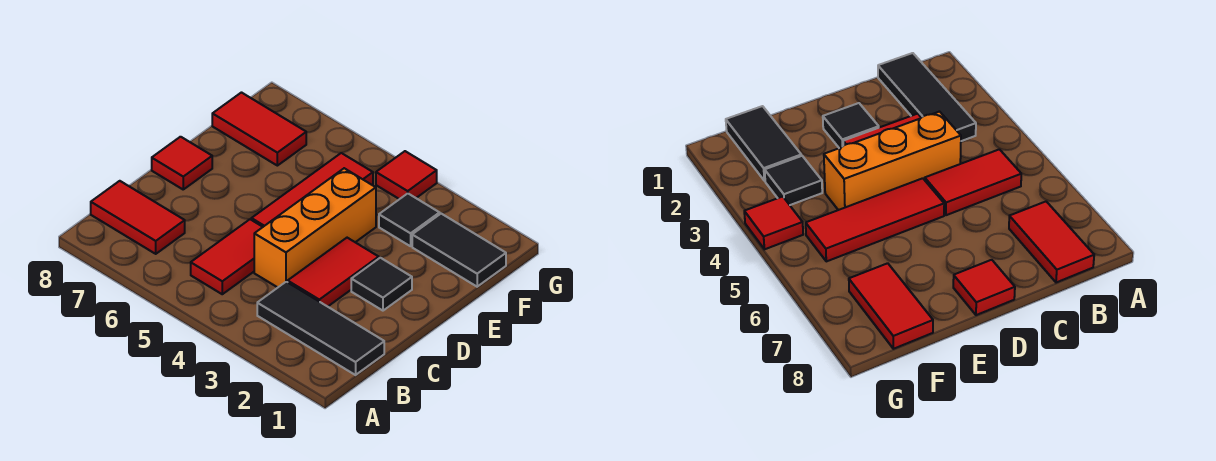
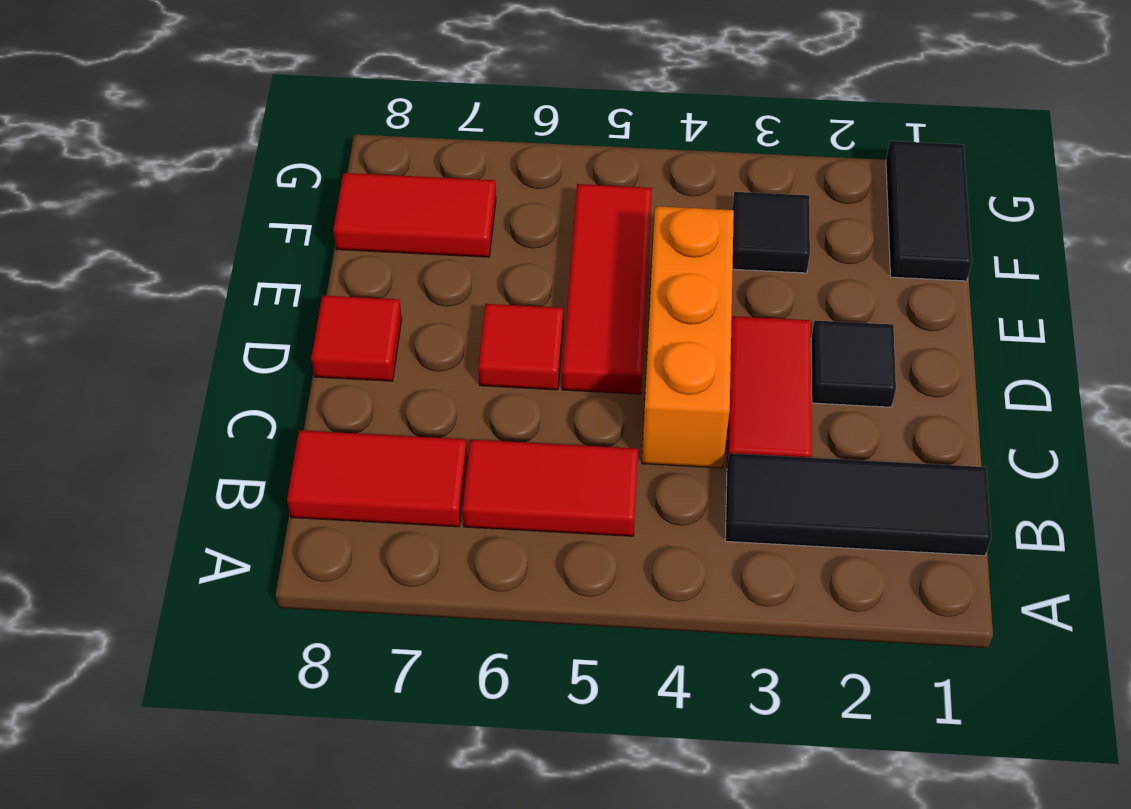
red tile B5:C5 level 1 -> red tile B5:B6 level 1
black tile F1:F2 level 1 -> black tile F1:G1 level 1
red tile G4 level 1 -> red tile D6 level 1

